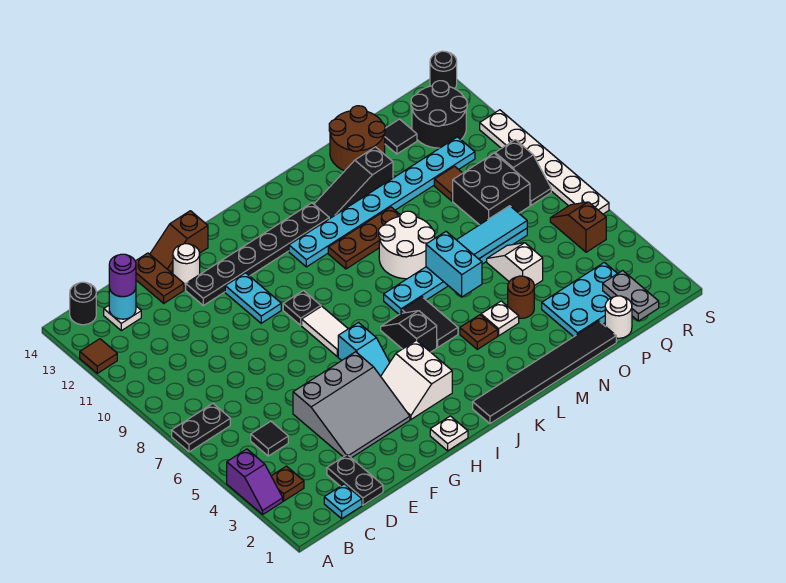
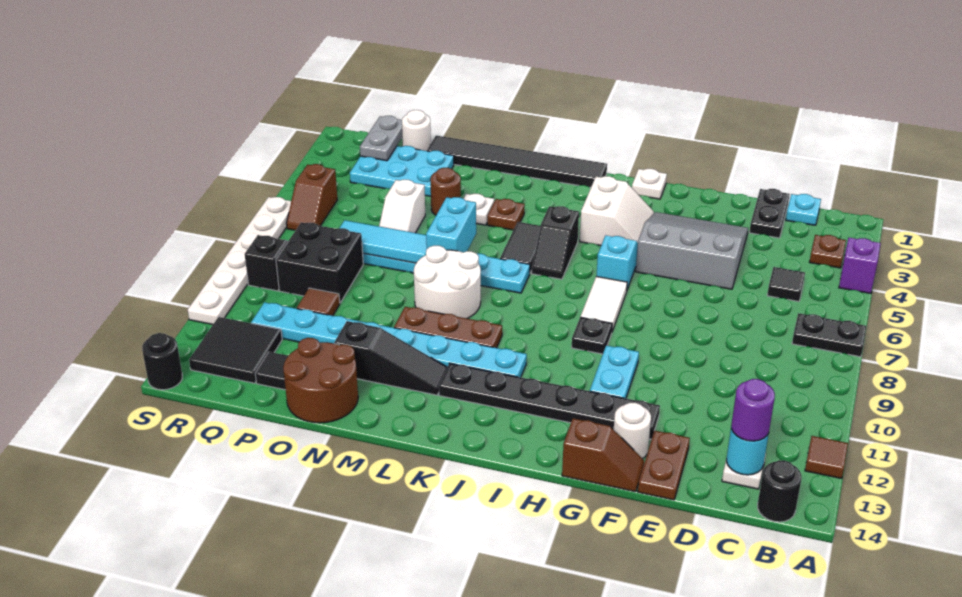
black round brick Q12:R13 level 1 -> black tile Q12:R13 level 1

